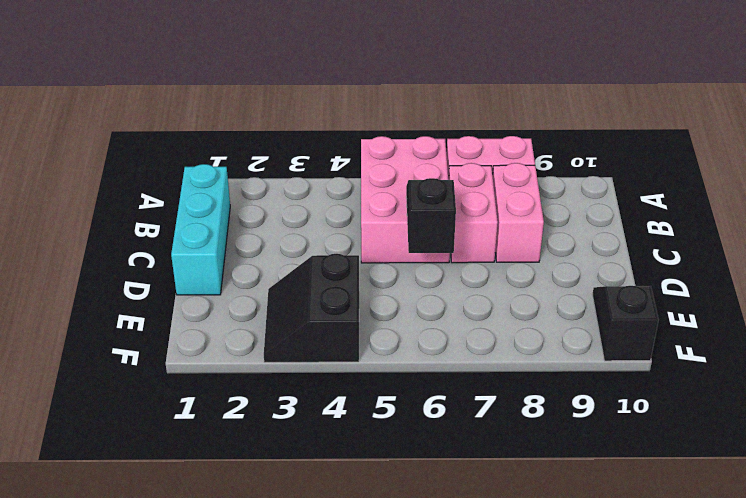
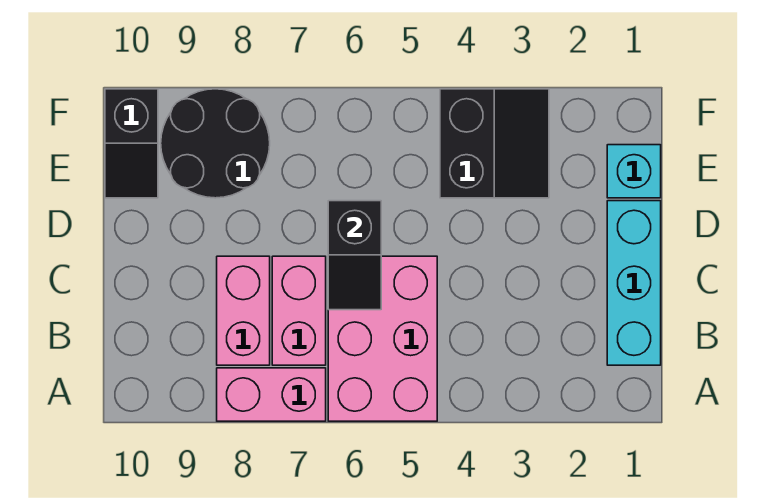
none -> cyan brick E1 level 1
none -> black round brick E8:F9 level 1

